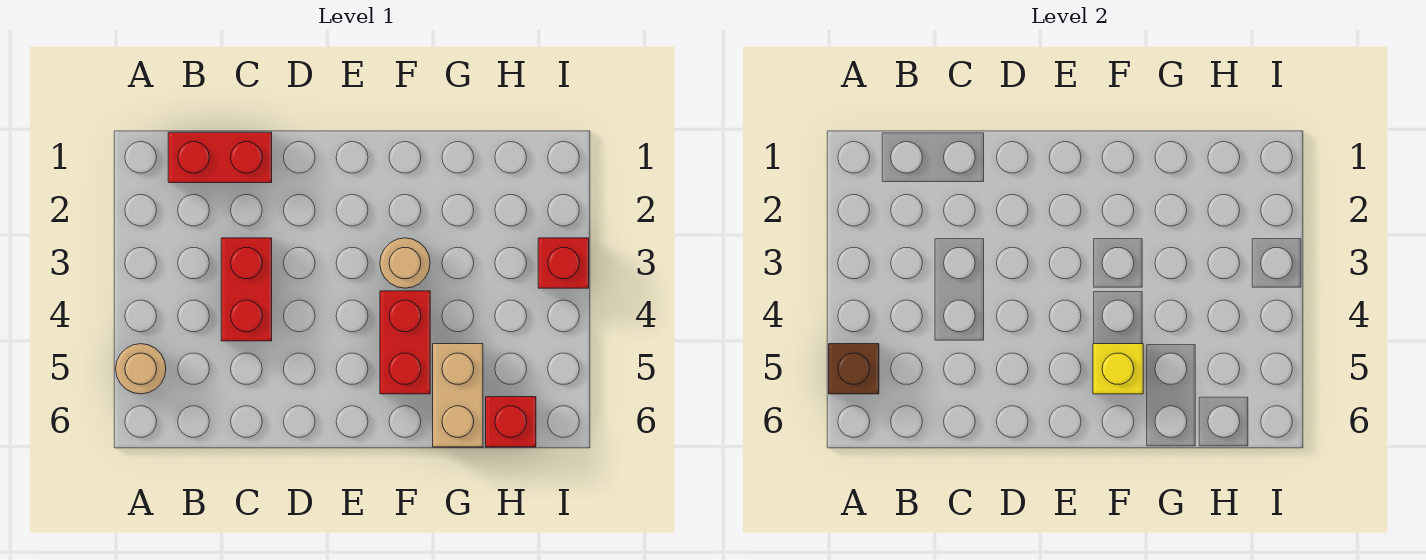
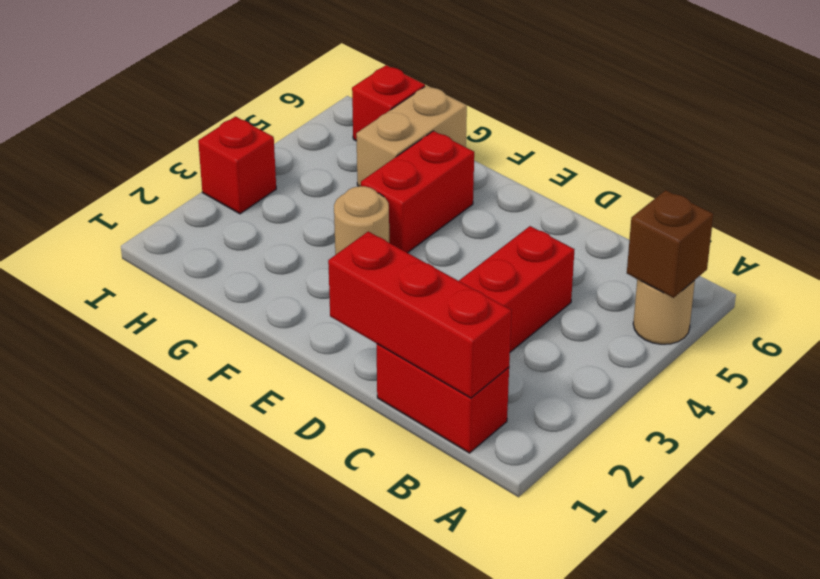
none -> red brick B1:D1 level 2
yellow brick F5 level 2 -> none

